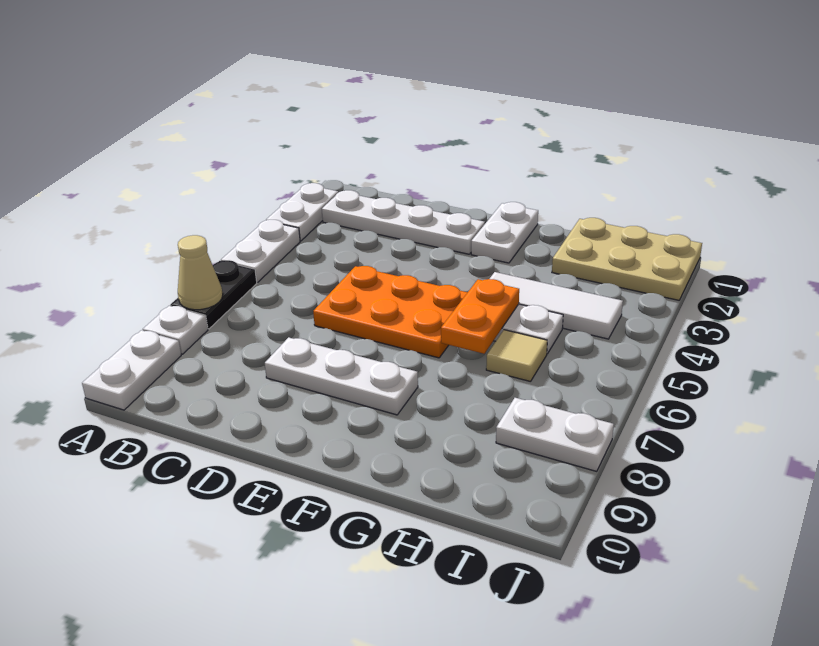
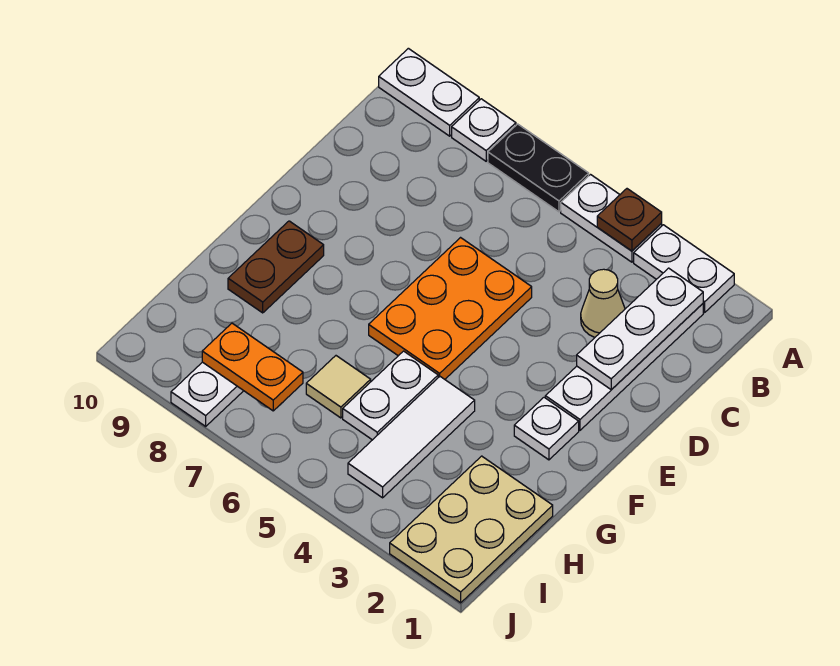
none -> brown plate A4 level 2
tan cone A7 level 2 -> tan cone C3 level 1
white plate D8:F8 level 1 -> white plate B2:D2 level 2
white plate F1:F2 level 1 -> white plate F2 level 1
none -> brown plate F9:G9 level 1
orange plate G5:G6 level 2 -> orange plate I7:I8 level 2

